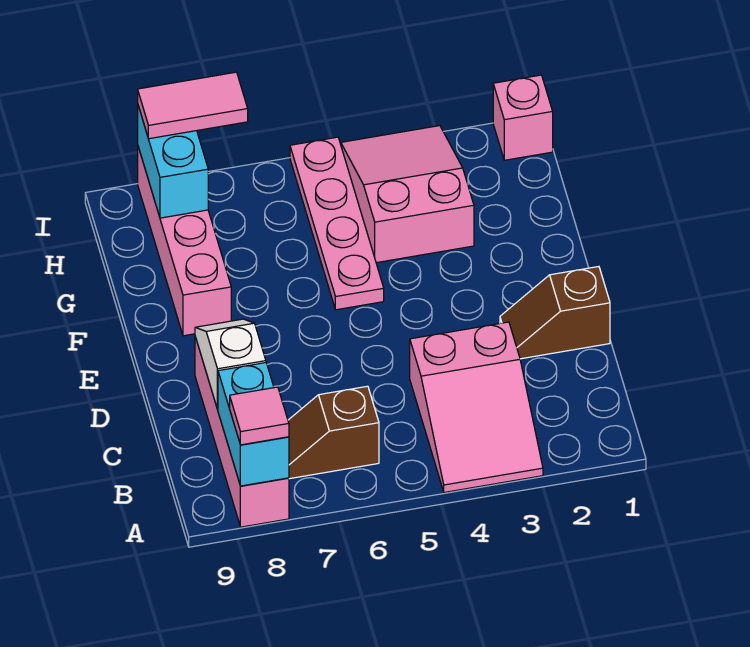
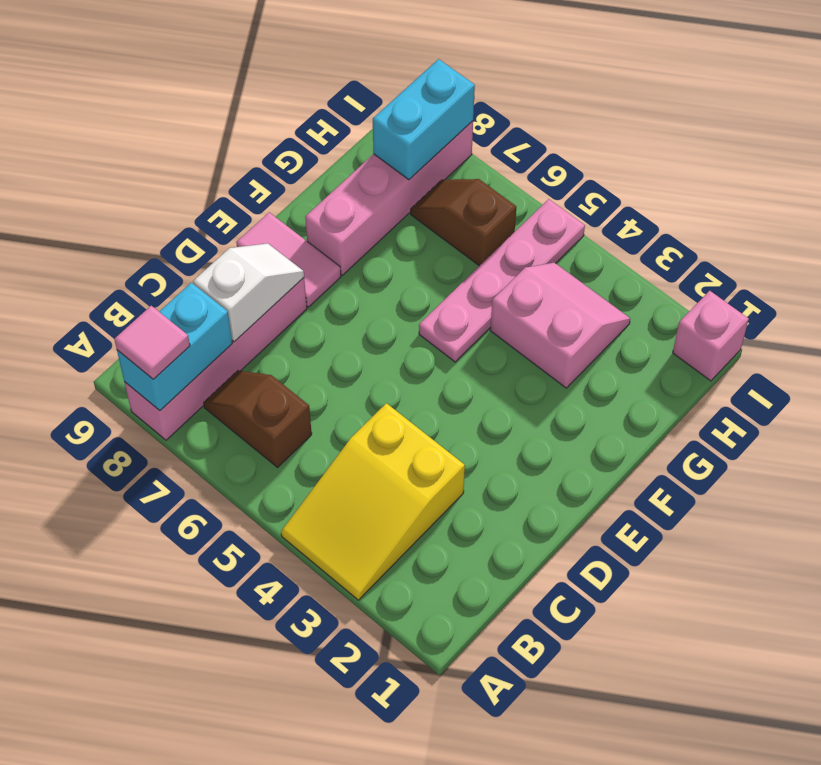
pink slope A3:C4 level 1 top C -> yellow slope A3:C4 level 1 top C
brown slope D1:D2 level 1 top 1 -> brown slope H6:H7 level 1 top 6
pink slope G3:I4 level 1 top G -> pink slope G3:H4 level 1 top G
pink tile I7:I8 level 3 -> pink tile E8:E9 level 1

